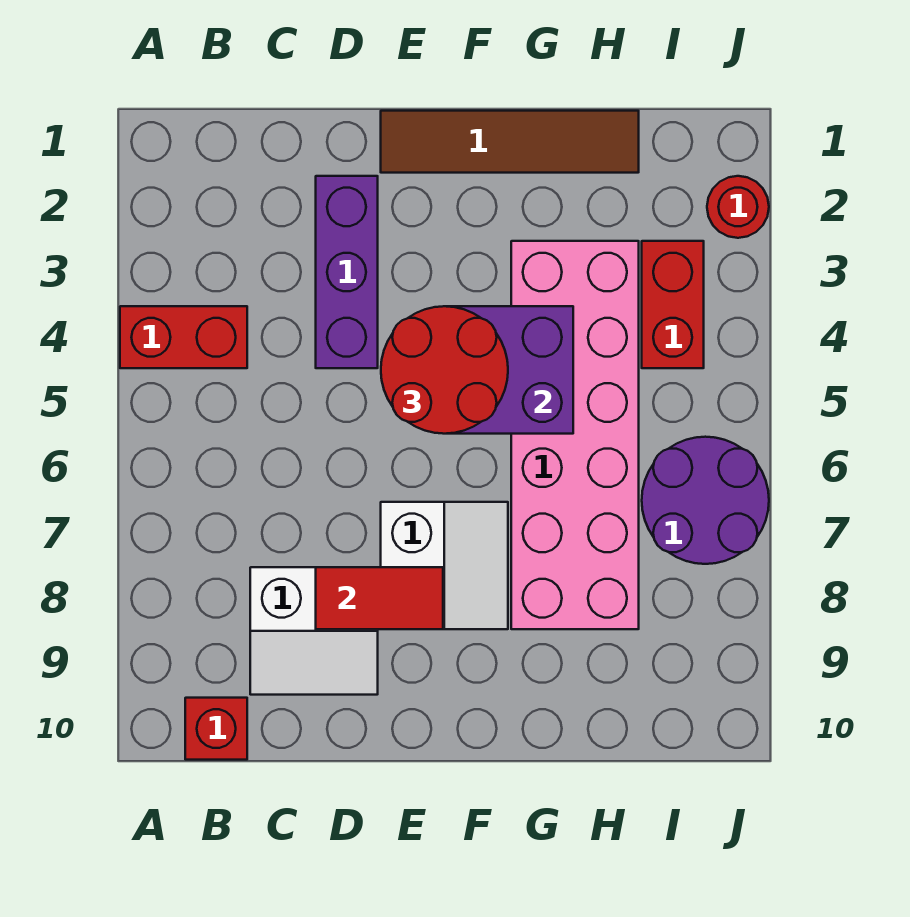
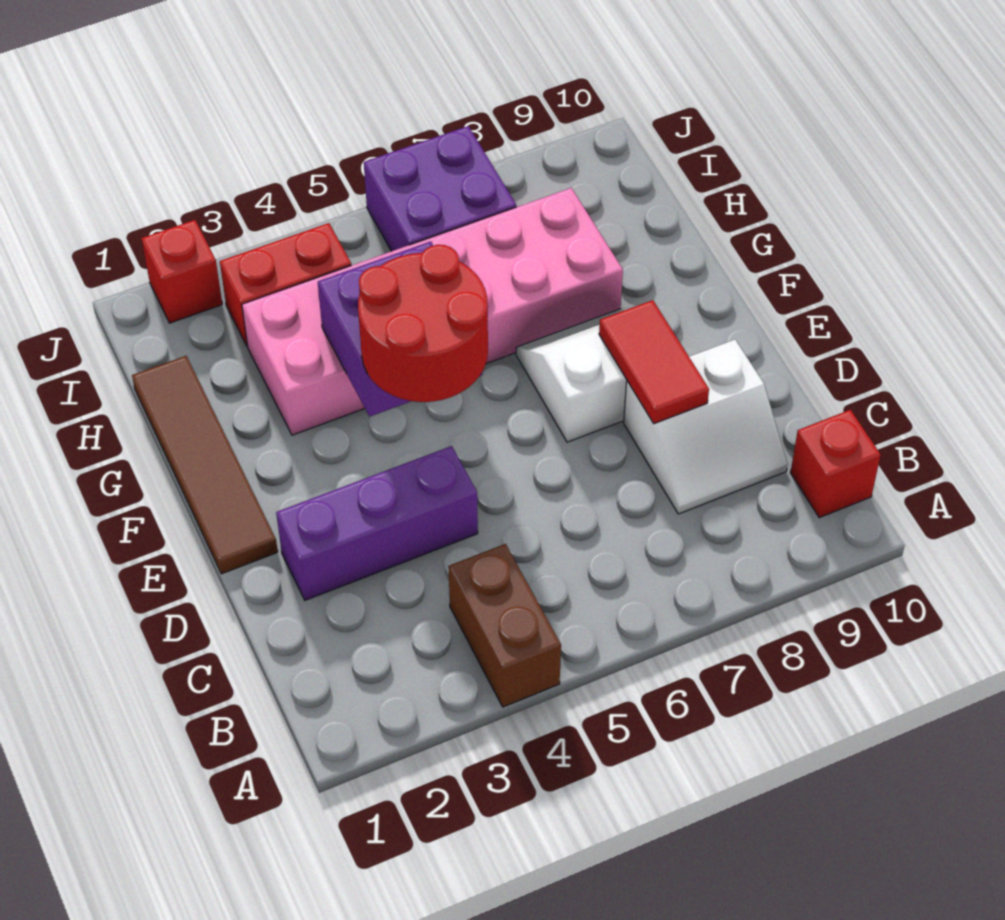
red brick A4:B4 level 1 -> brown brick A4:B4 level 1
white slope C8:D9 level 1 top 8 -> white slope C8:D9 level 1 top D
purple round brick I6:J7 level 1 -> purple brick I6:J7 level 1
red round brick J2 level 1 -> red brick J2 level 1

